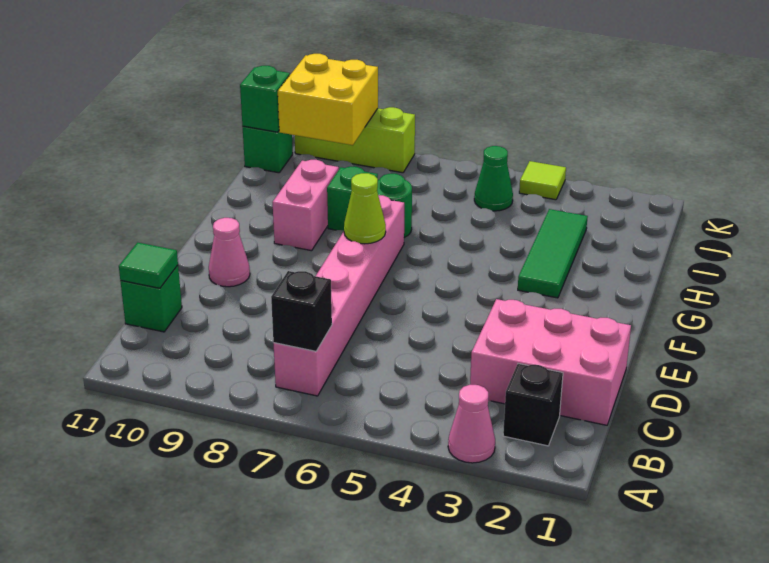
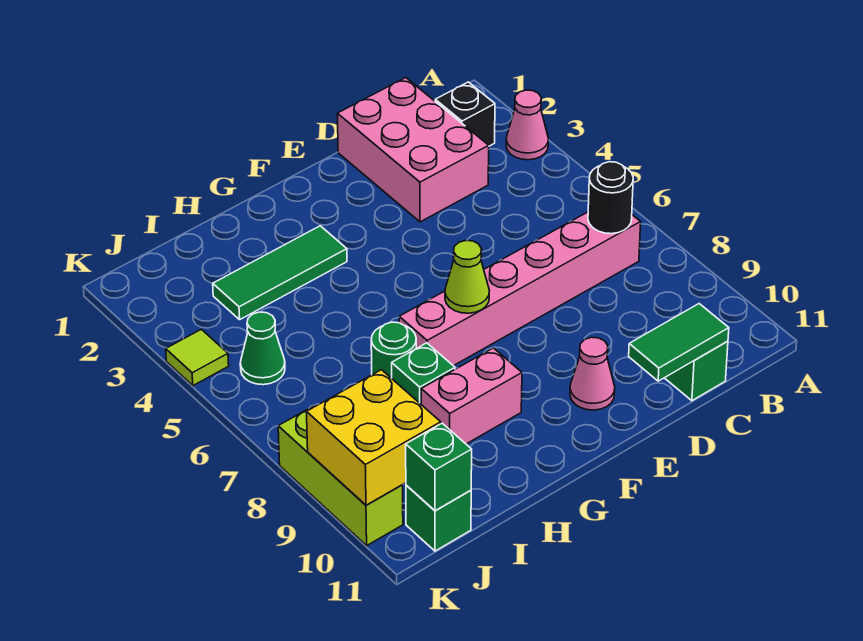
black brick B7 level 2 -> black round brick B7 level 2
green tile C11 level 2 -> green tile C11:D11 level 2

